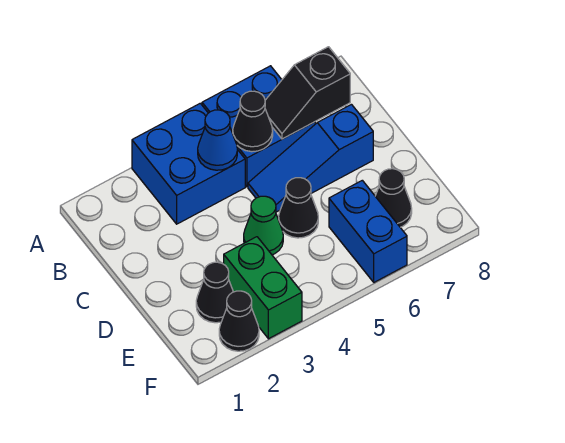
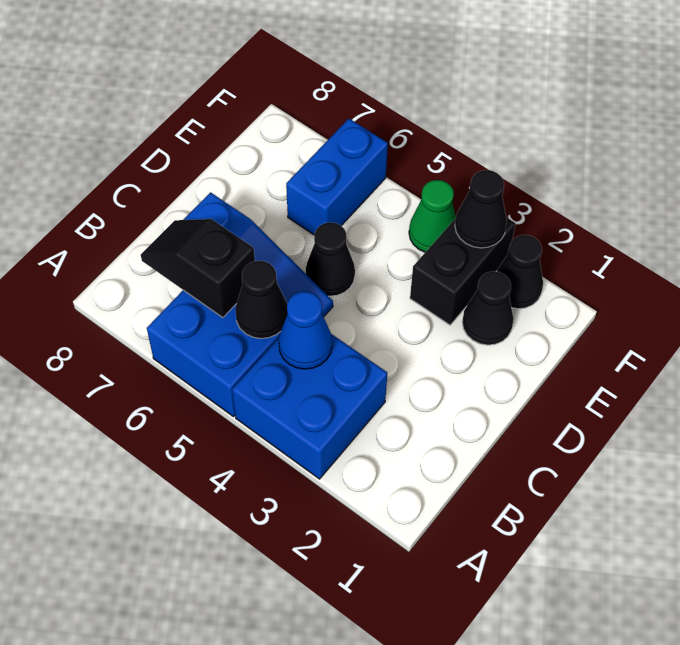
black slope B6:B7 level 2 top 7 -> black slope B6:B7 level 2 top 6
green cone D4 level 1 -> green cone F4 level 1
green brick E3:F3 level 1 -> black brick E3:F3 level 1
black cone E7 level 1 -> black cone F3 level 2

